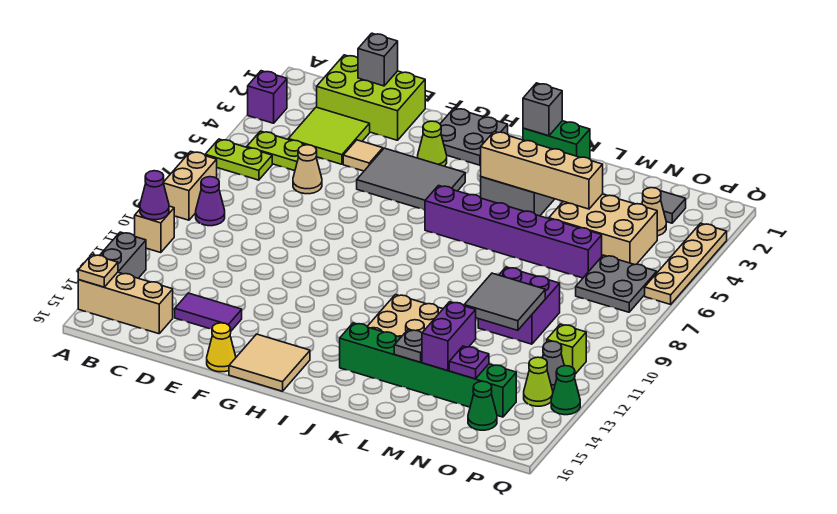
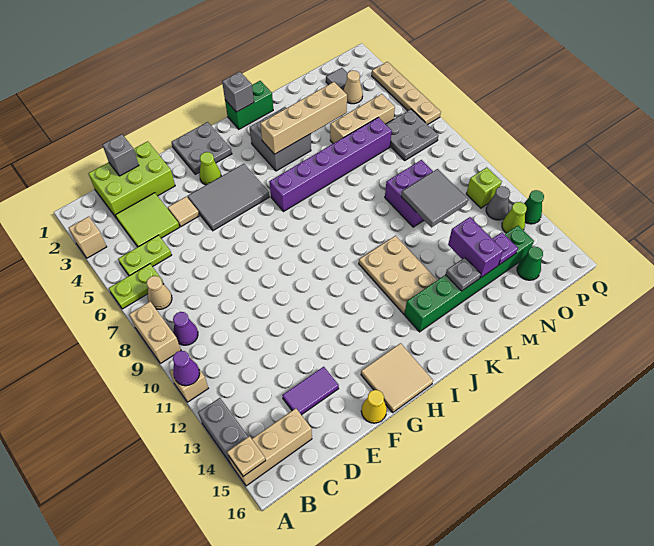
purple brick A3 level 1 -> tan brick A3 level 1
tan cone D6 level 1 -> tan cone B7 level 1
tan brick M4:O5 level 1 -> tan brick M5:O5 level 1

